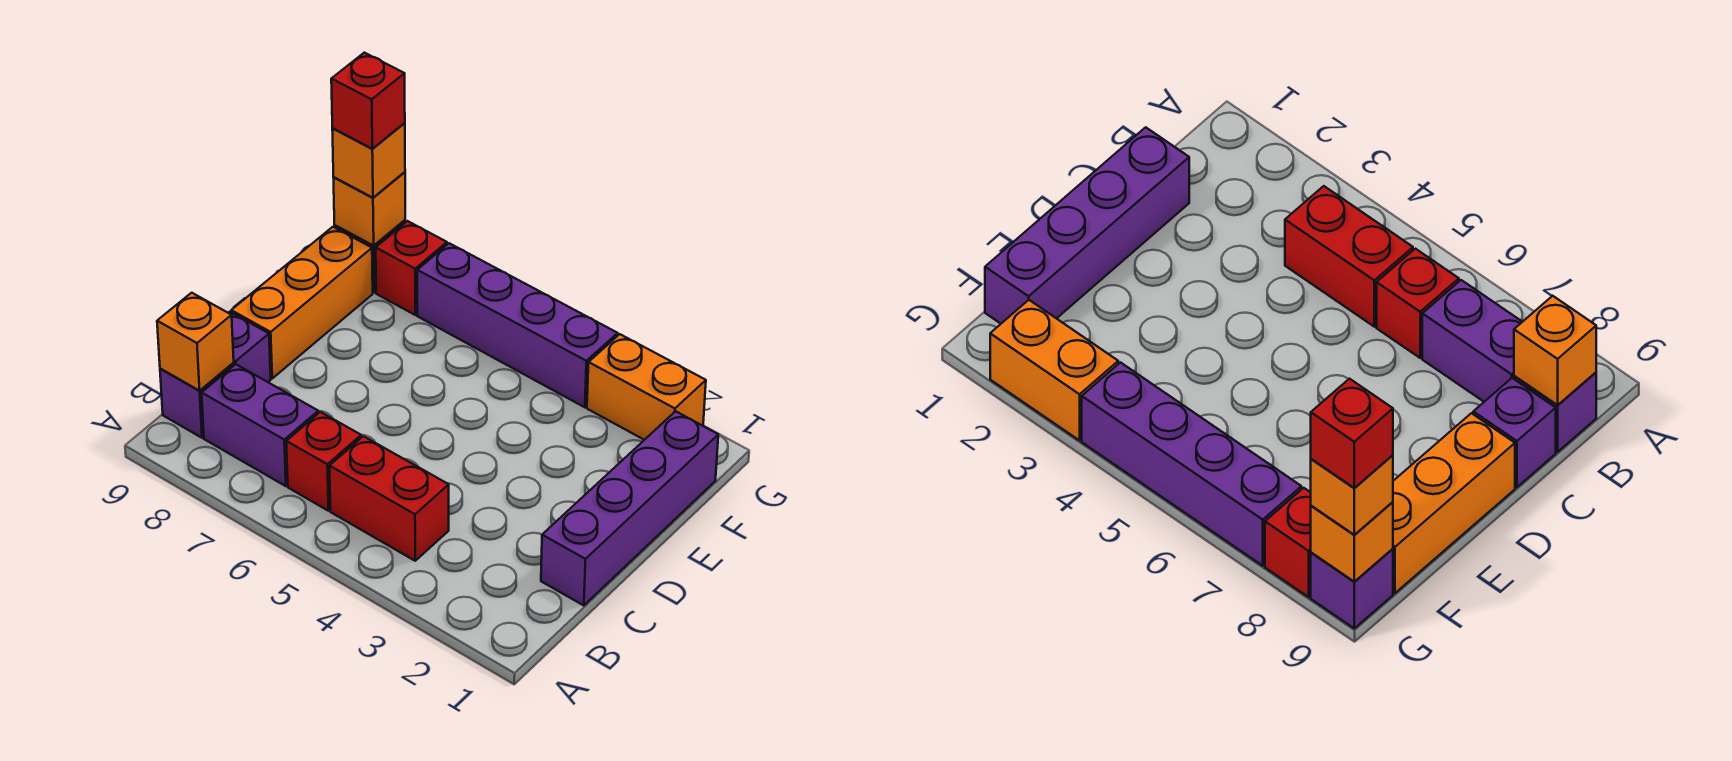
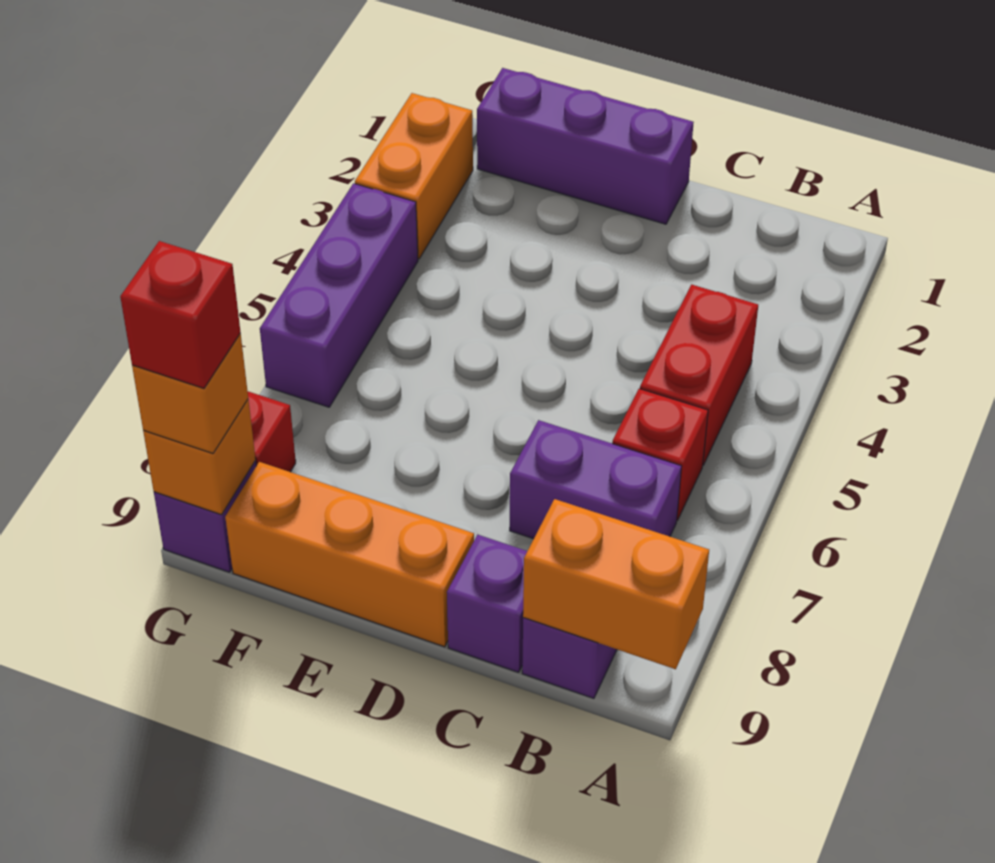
purple brick B7:B8 level 1 -> purple brick B7:C7 level 1
orange brick B9 level 2 -> orange brick A9:B9 level 2
purple brick C1:F1 level 1 -> purple brick D1:F1 level 1
purple brick G4:G7 level 1 -> purple brick G4:G6 level 1

